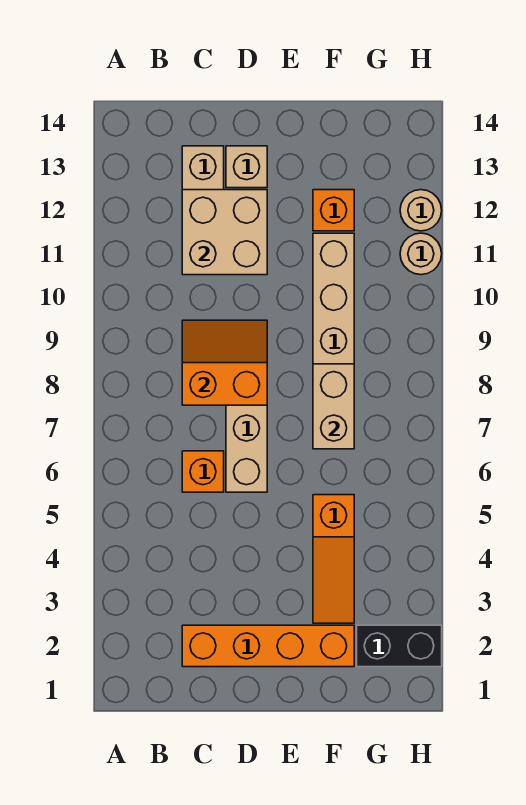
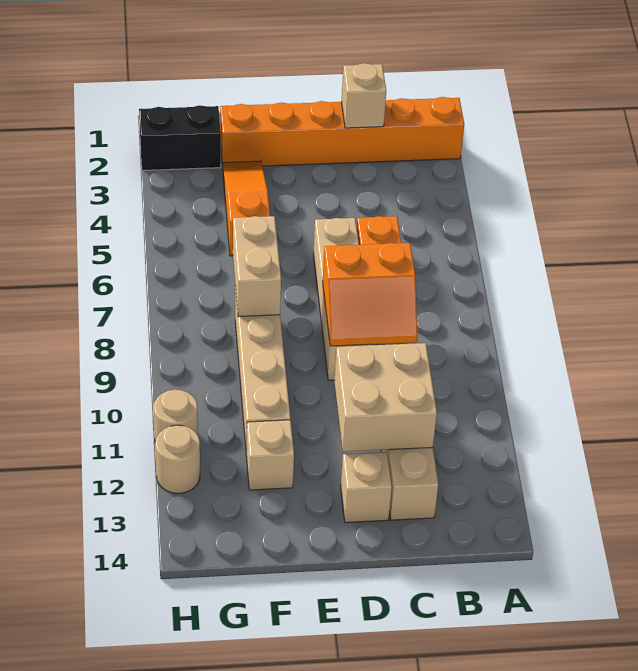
orange brick C2:F2 level 1 -> orange brick A2:F2 level 1
none -> tan brick C2 level 2
orange brick F12 level 1 -> tan brick F12 level 1

